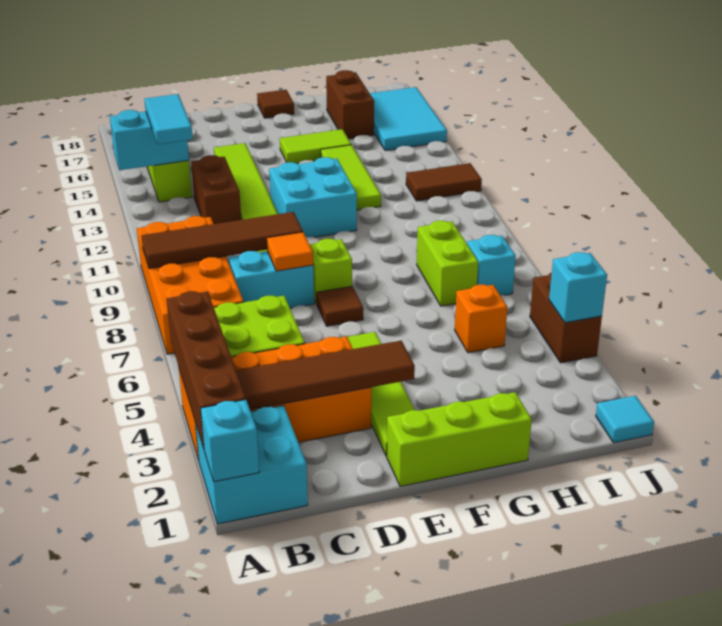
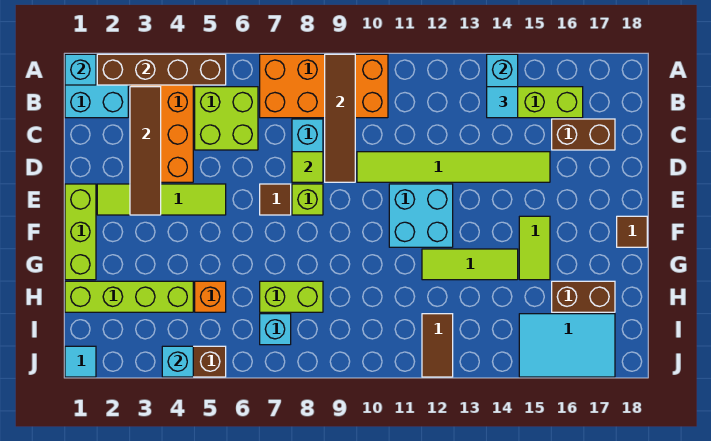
cyan tile B13:B14 level 3 -> cyan tile B14 level 3
brown brick C12:C13 level 1 -> brown brick C16:C17 level 1
orange tile D8 level 2 -> lime tile D8 level 2
none -> lime brick H1:H4 level 1

